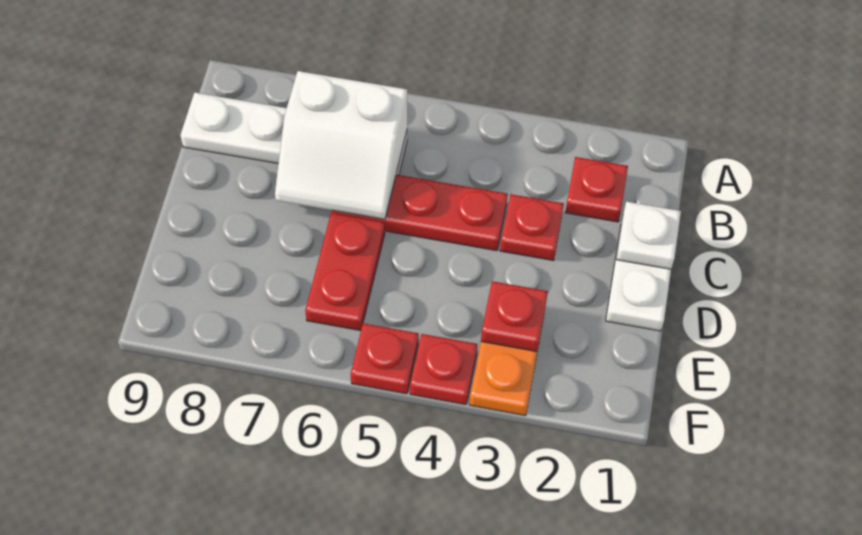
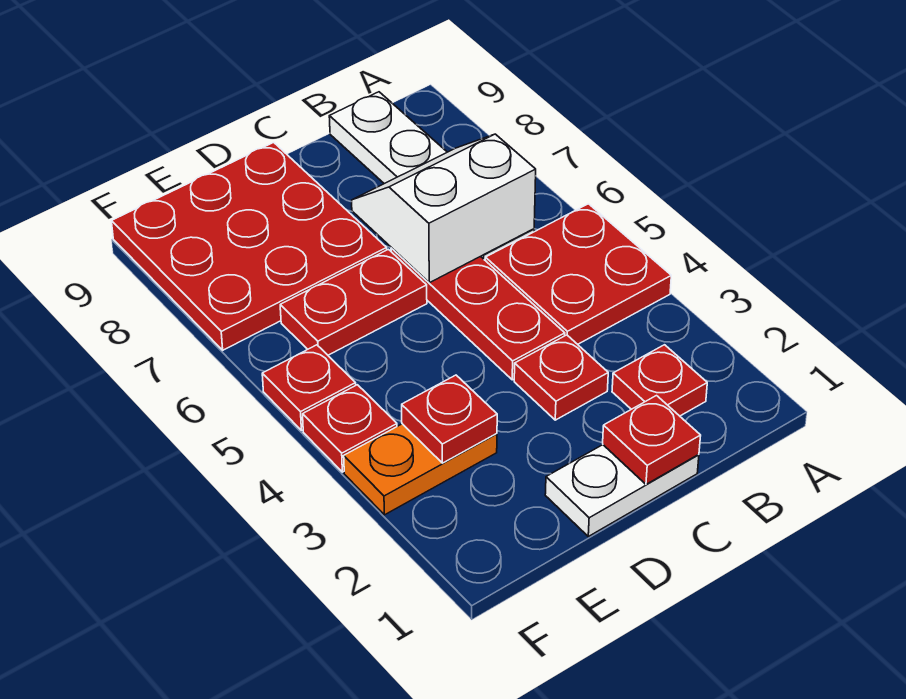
none -> red plate A4:B5 level 1
white slope B6:C7 level 2 top B -> white slope B6:C7 level 2 top 6
white plate C1 level 2 -> red plate C1 level 2
none -> red plate D7:F9 level 1

